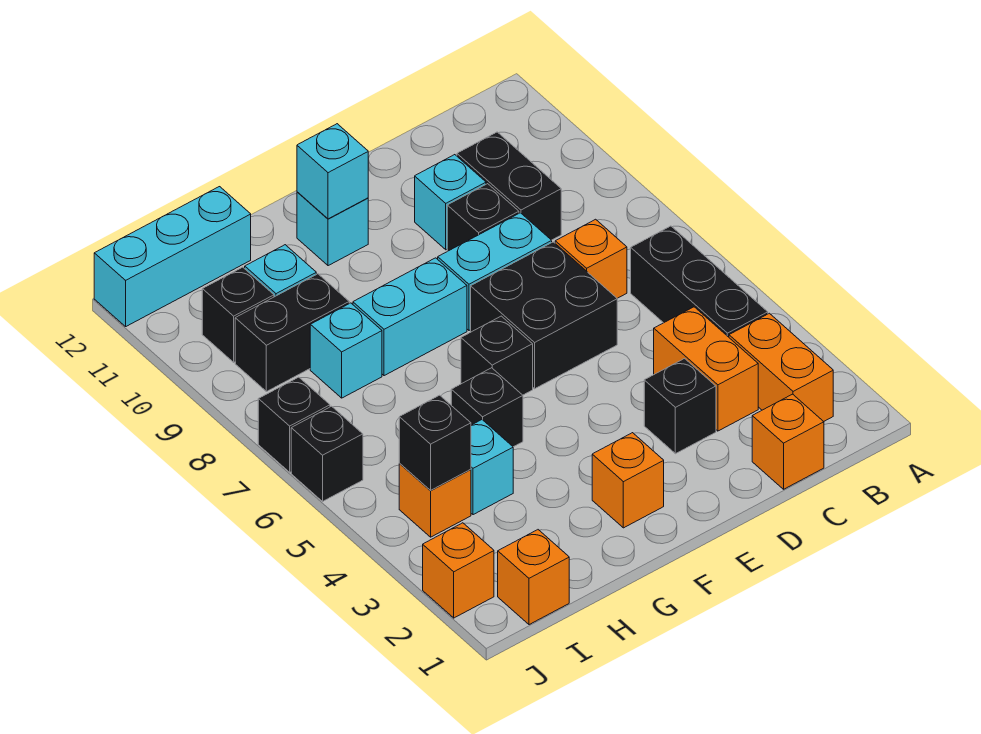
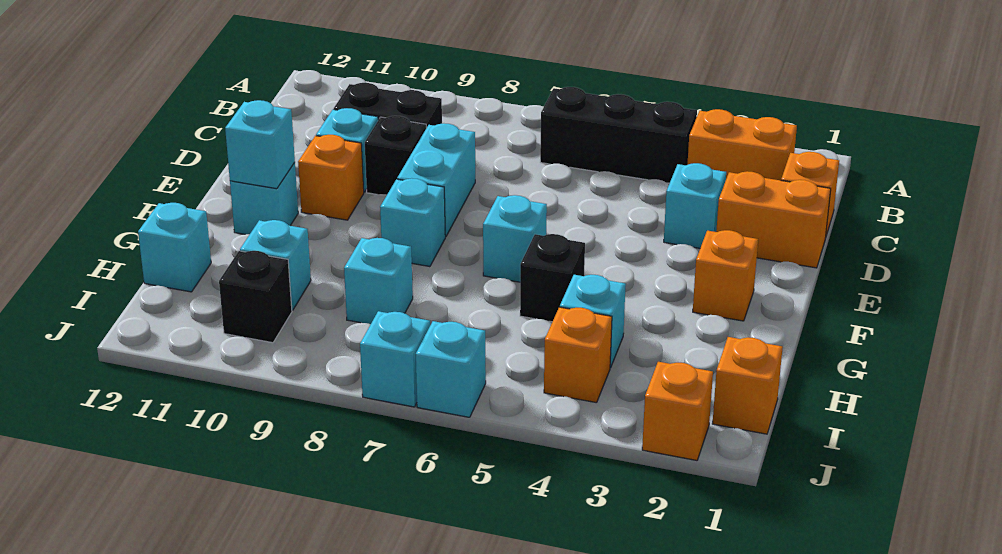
orange brick C3:C4 level 1 -> orange brick D1:D2 level 1
orange brick C7 level 1 -> orange brick E10 level 1
black brick D3 level 1 -> cyan brick D3 level 1
black brick D6:E7 level 1 -> none
black brick F6 level 1 -> cyan brick F6 level 1
cyan brick F8:G8 level 1 -> cyan brick F8 level 1
black brick H9:I9 level 1 -> none
cyan brick H12:J12 level 1 -> cyan brick H12 level 1
black brick I4 level 2 -> none
black brick J6 level 1 -> cyan brick J6 level 1
black brick J7 level 1 -> cyan brick J7 level 1

